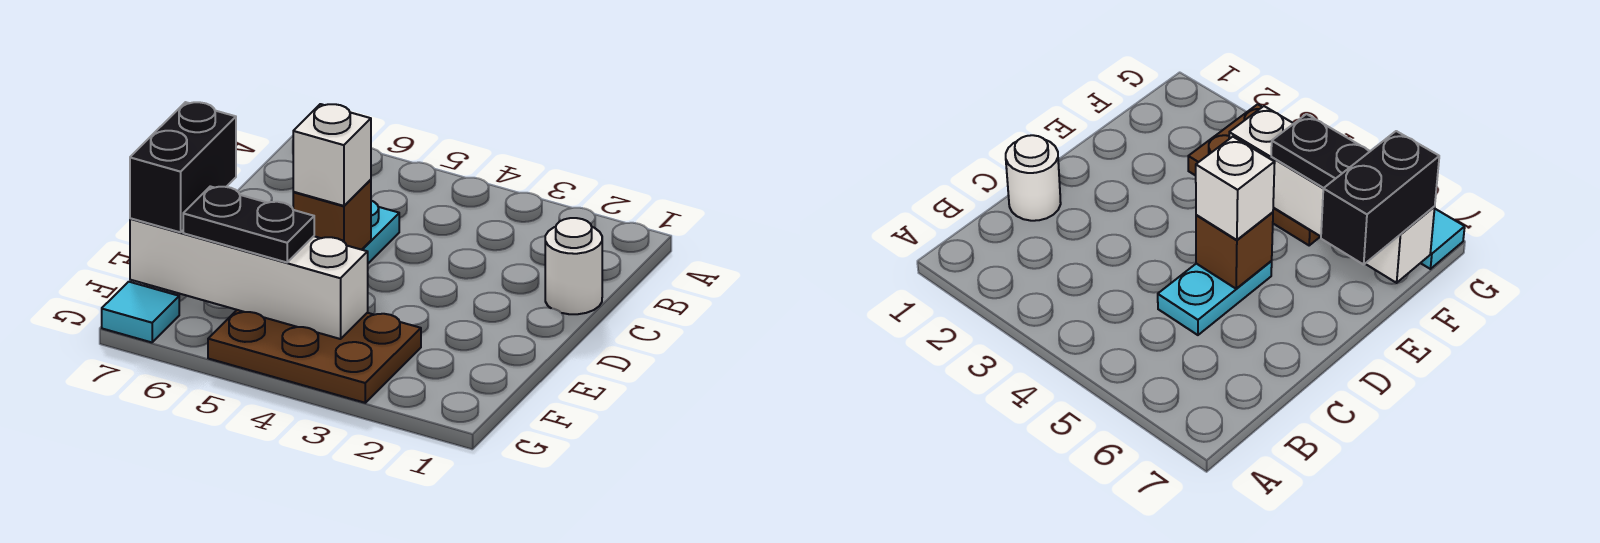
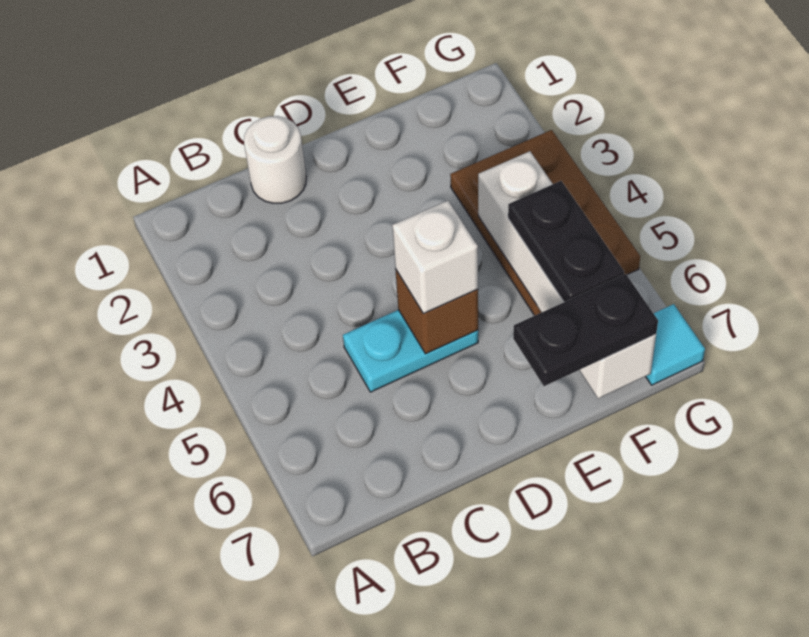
black brick E7:F7 level 3 -> black plate E7:F7 level 3

